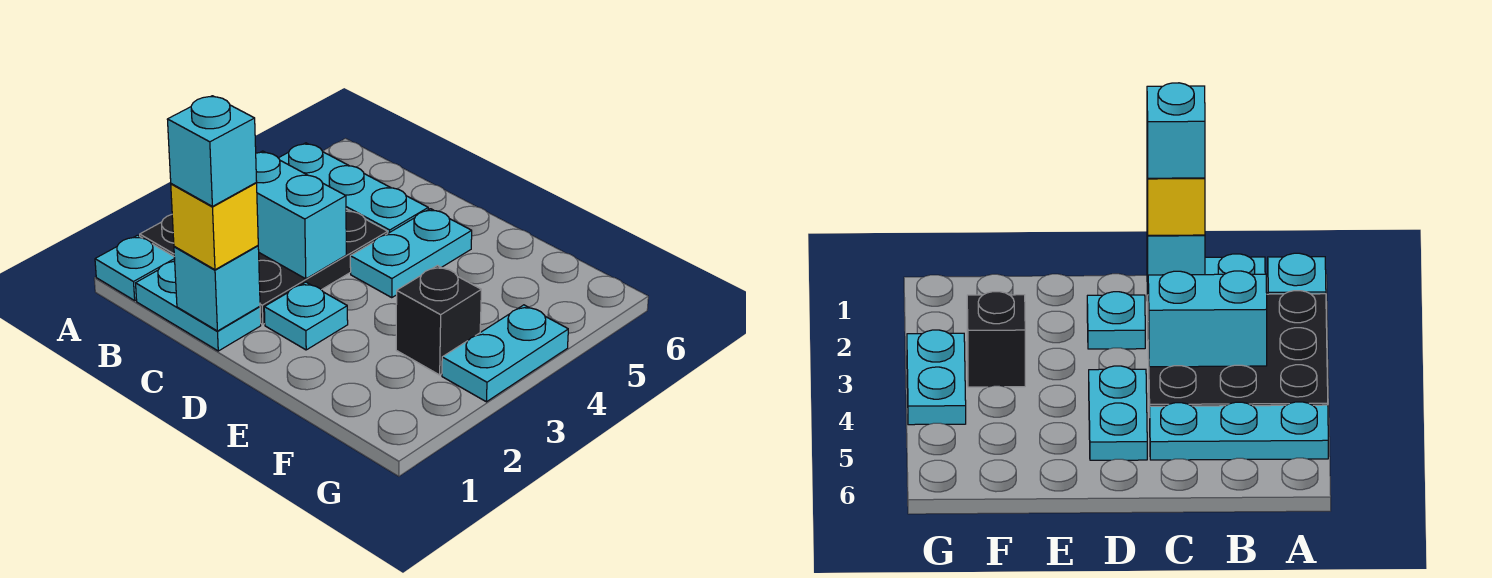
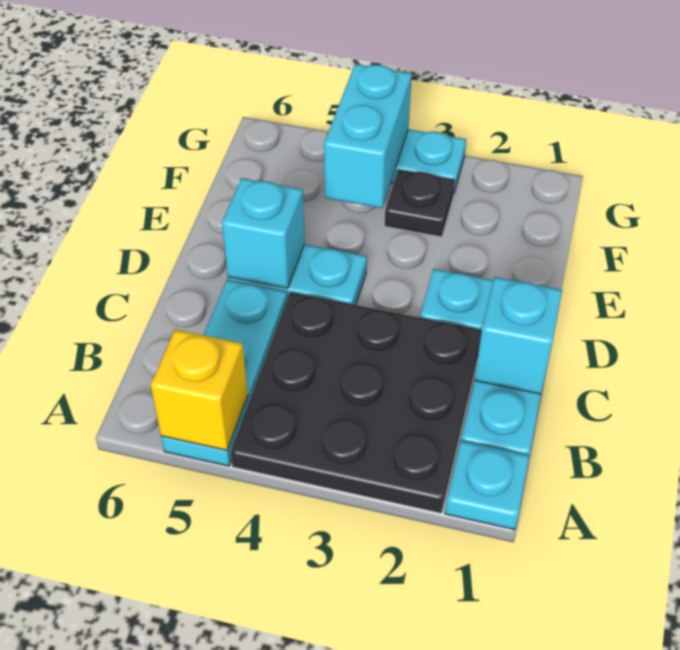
cyan brick B3:C3 level 2 -> cyan brick F4:G4 level 2
yellow brick C1 level 3 -> yellow brick A5 level 2
cyan brick C1 level 4 -> cyan brick D5 level 2
black brick F3 level 1 -> black plate F3 level 1

